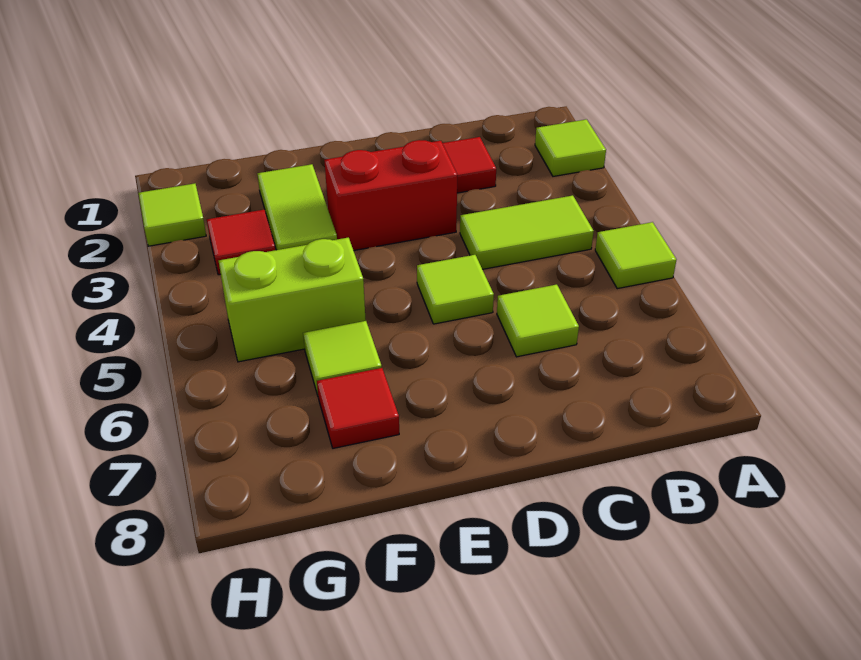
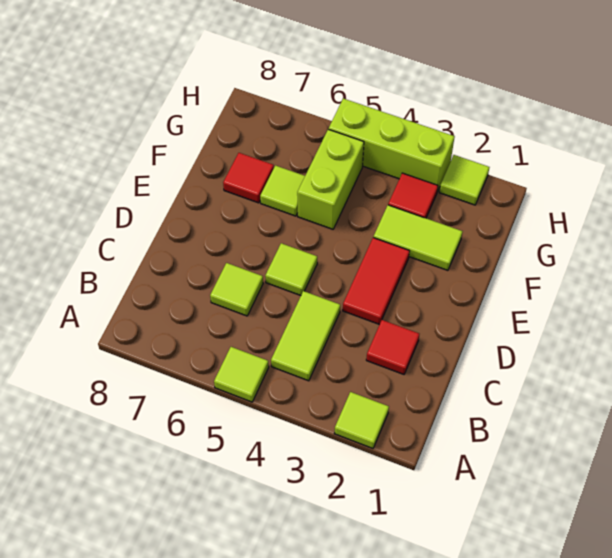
red brick D3:E3 level 1 -> red tile D3:E3 level 1
none -> lime brick H3:H5 level 1

